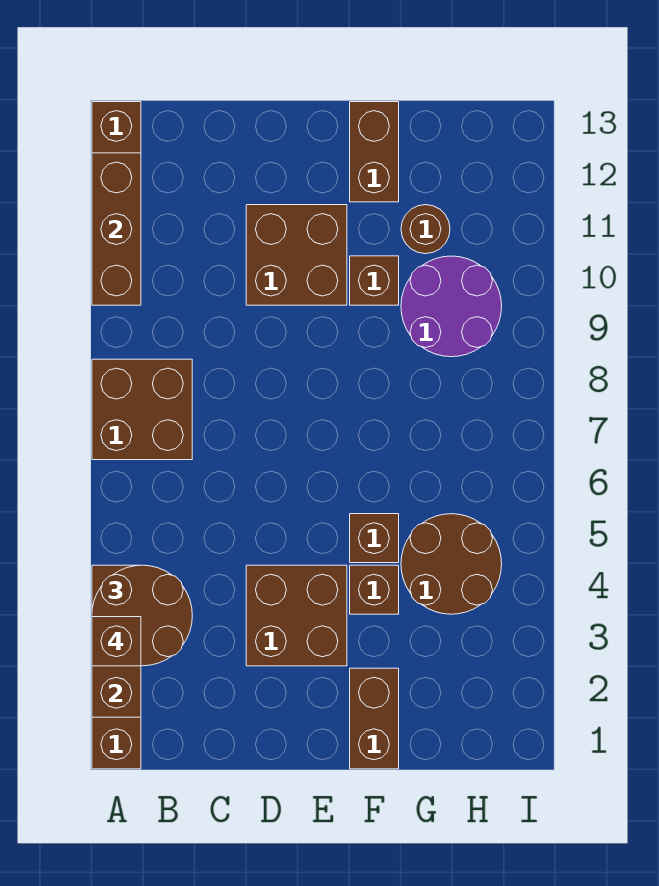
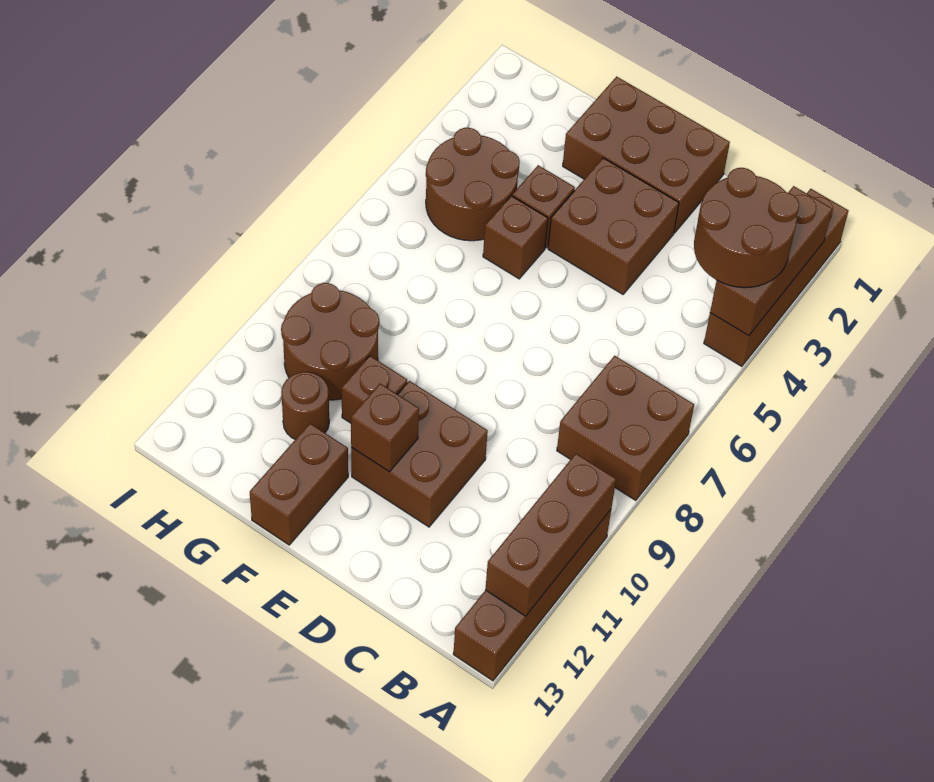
brown brick A3 level 4 -> brown brick E11 level 2
brown brick F1:F2 level 1 -> brown brick D1:F2 level 1
purple round brick G9:H10 level 1 -> brown round brick G9:H10 level 1

